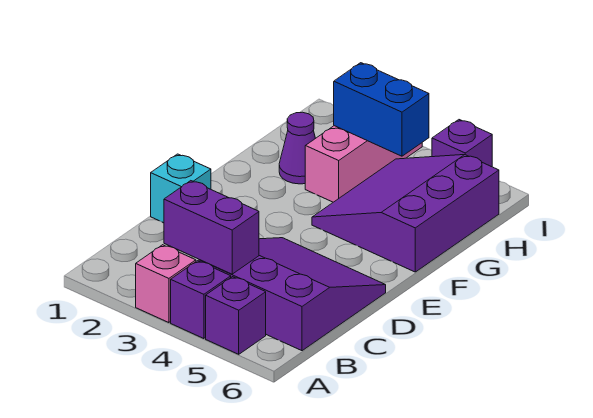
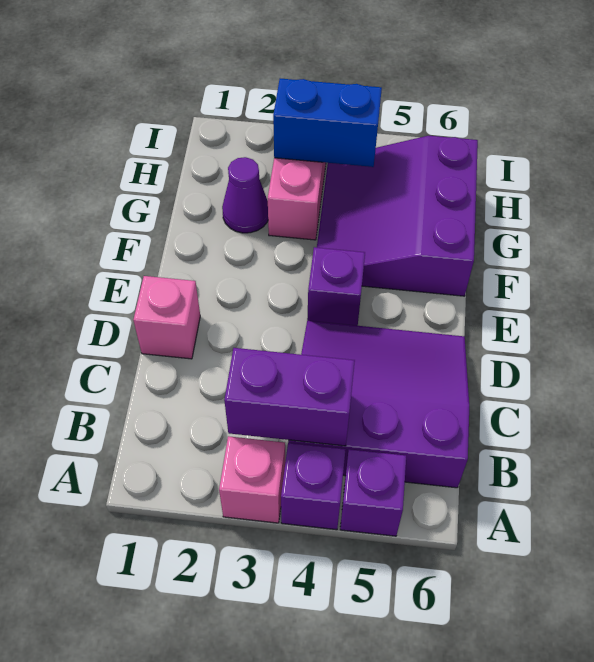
cyan brick D1 level 1 -> pink brick D1 level 1
purple brick I5 level 1 -> purple brick E4 level 1

